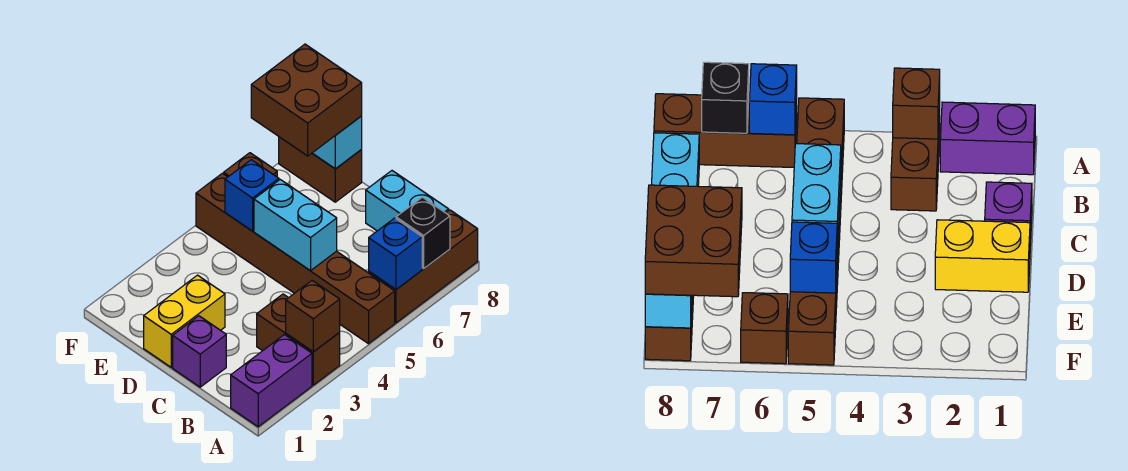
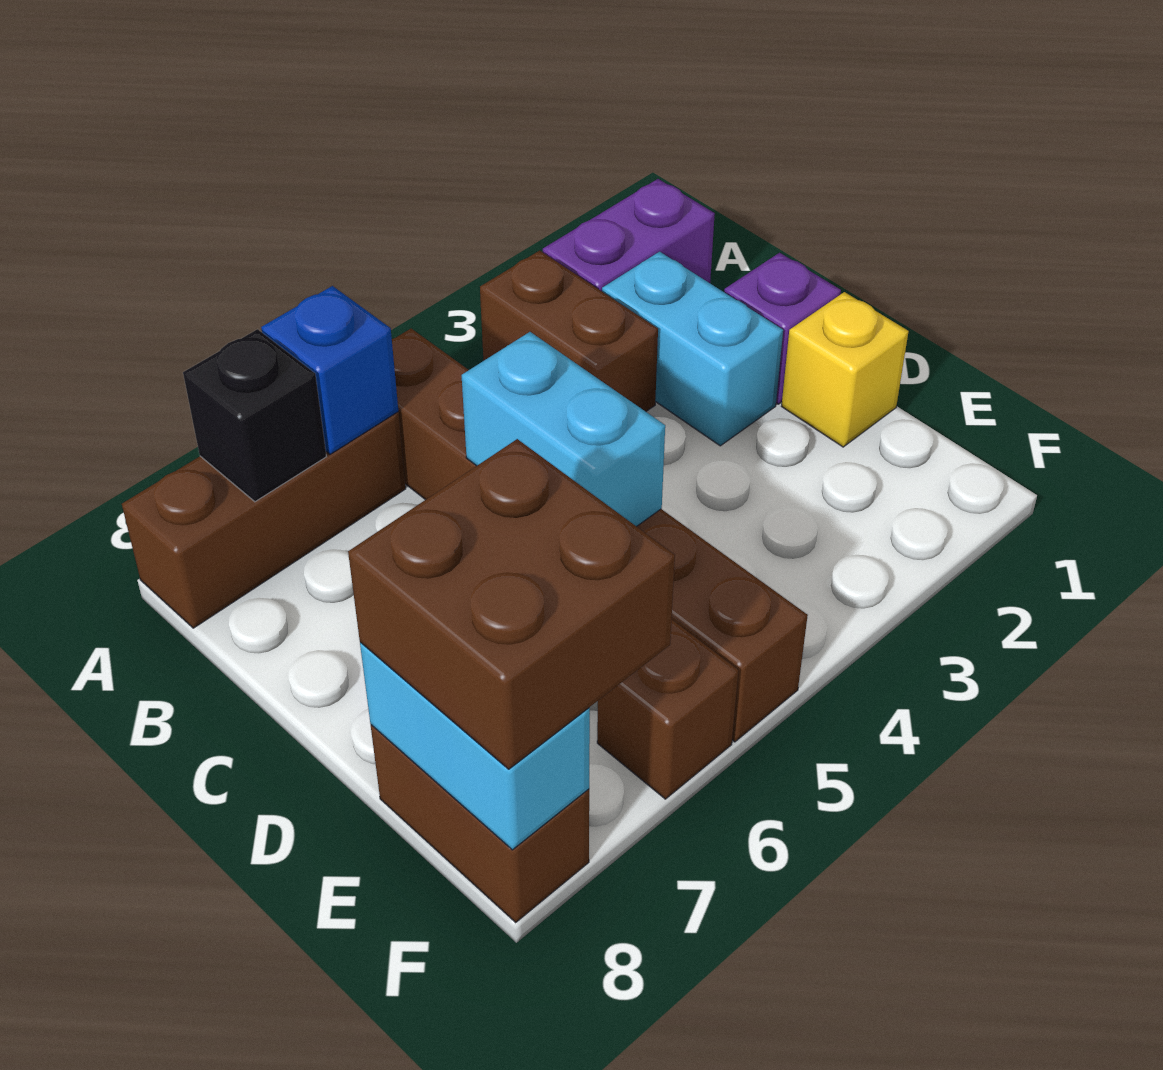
brown brick A3 level 2 -> none
cyan brick B8:C8 level 1 -> cyan brick B2:C2 level 1
yellow brick D1:D2 level 1 -> yellow brick D1 level 1
blue brick E5 level 2 -> none

